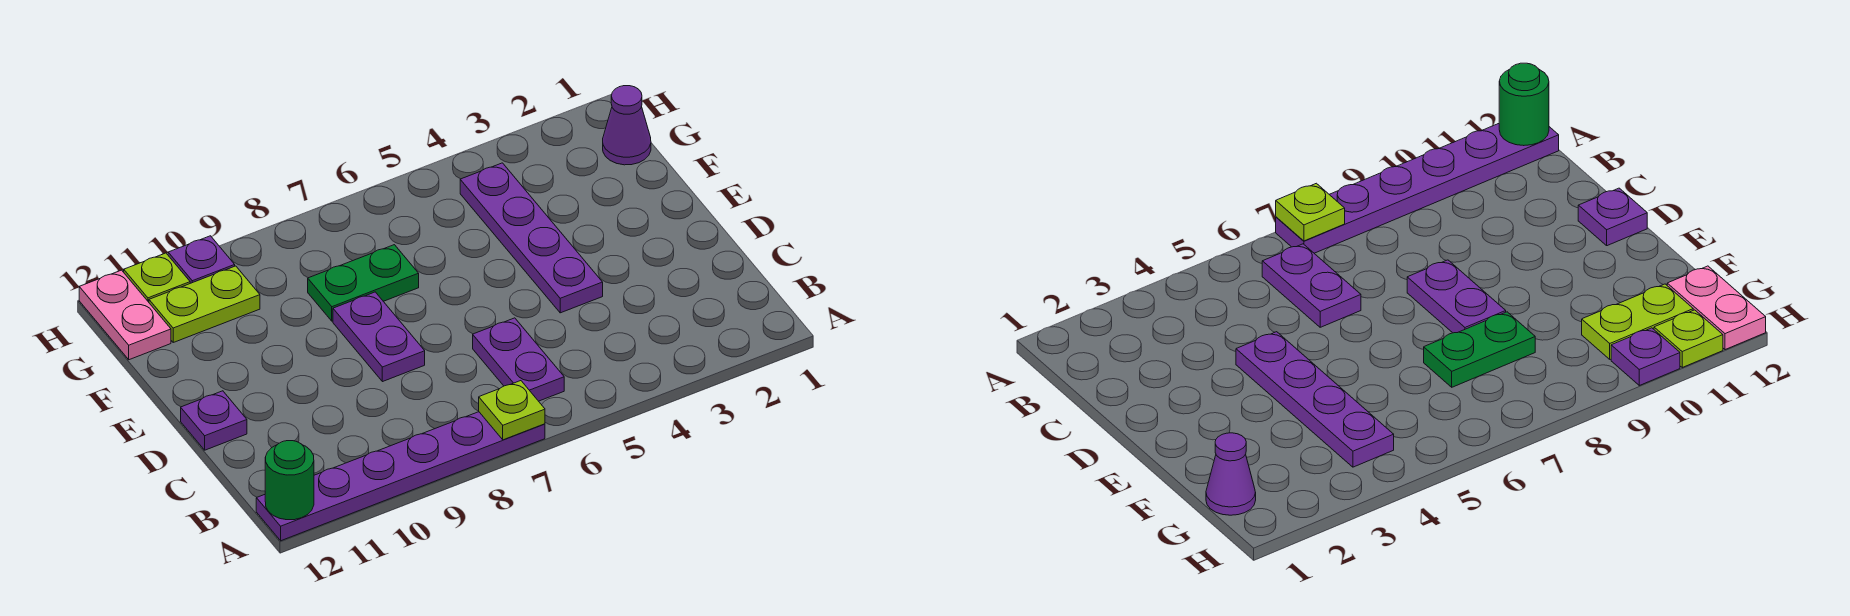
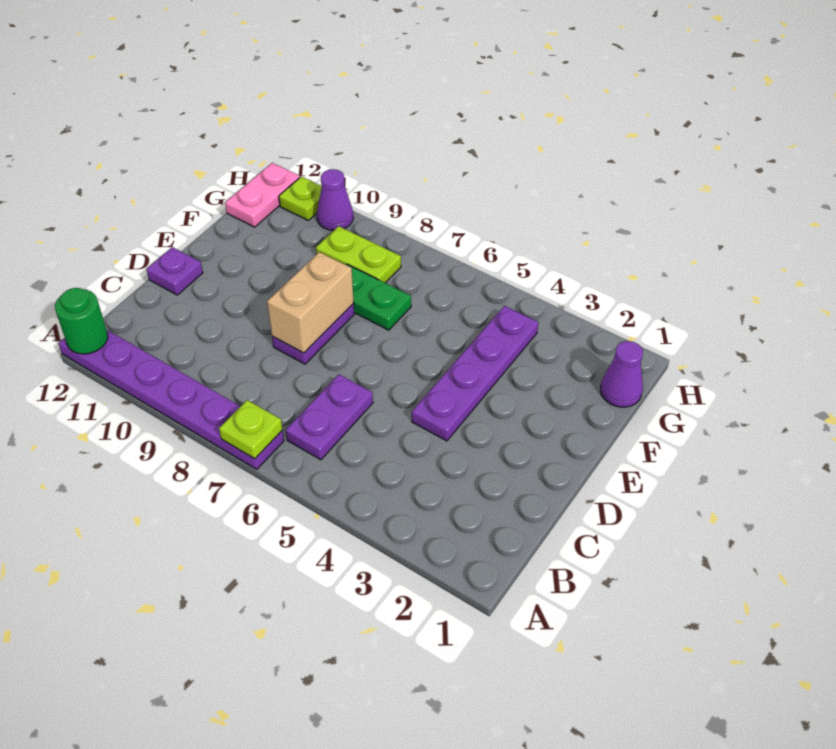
none -> tan brick D8:E8 level 2
lime plate G10:G11 level 1 -> lime plate G8:G9 level 1
purple plate H10 level 1 -> purple cone H10 level 1

